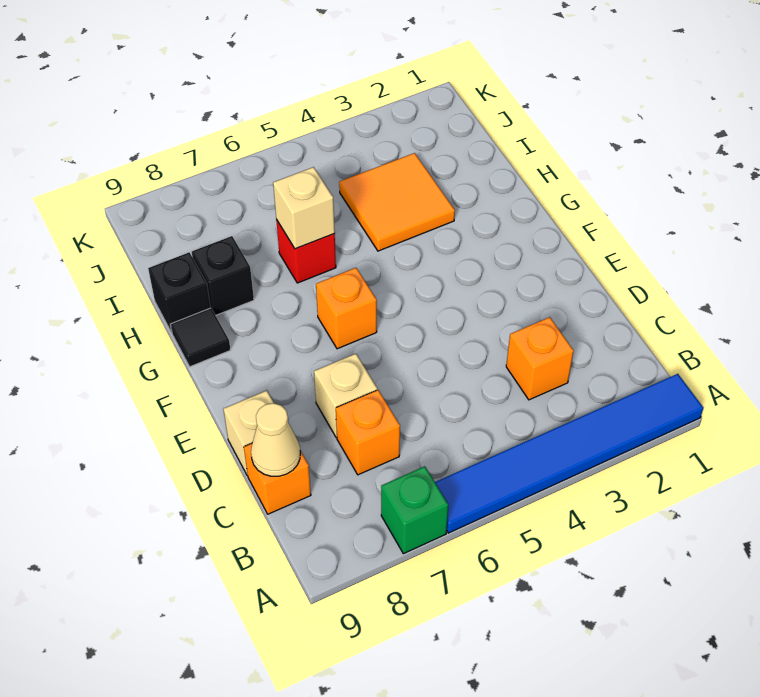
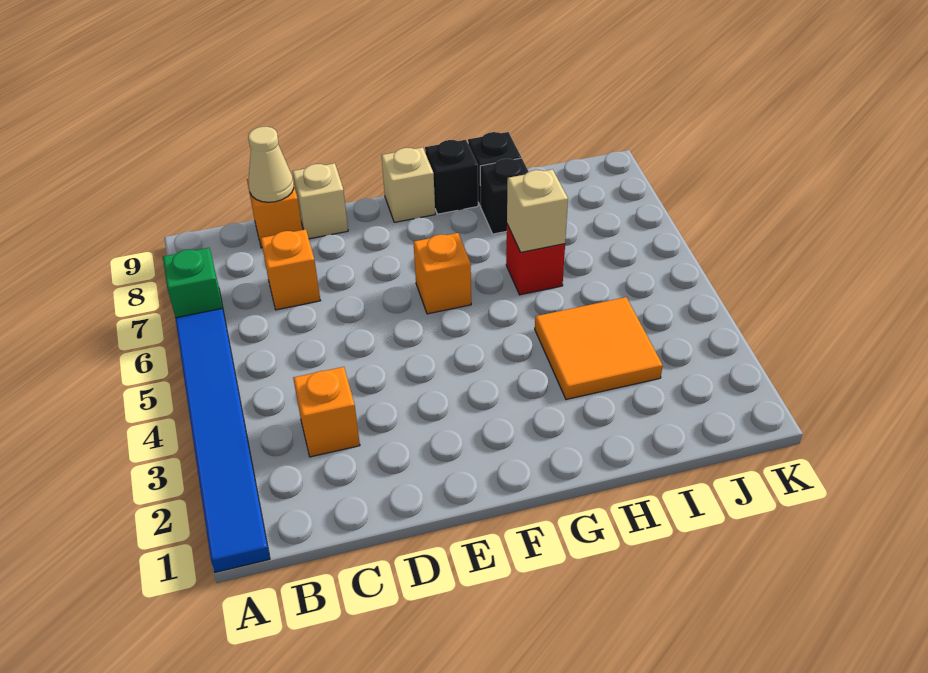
tan brick D7 level 1 -> tan brick F9 level 1
black tile G9 level 1 -> black brick G9 level 1

